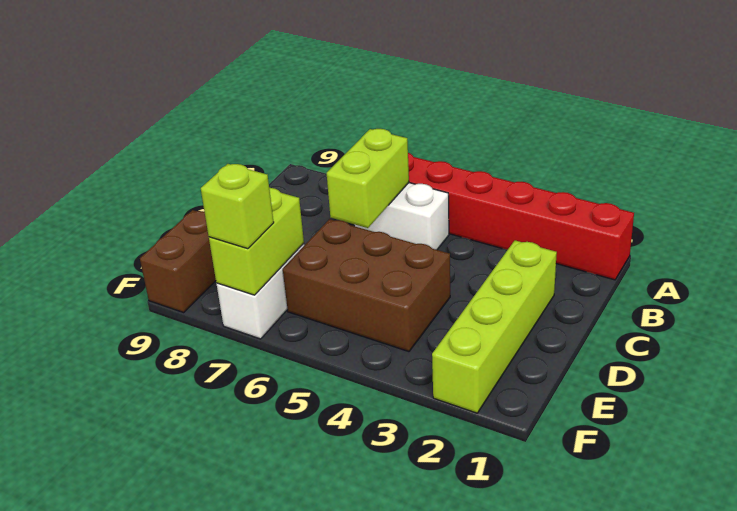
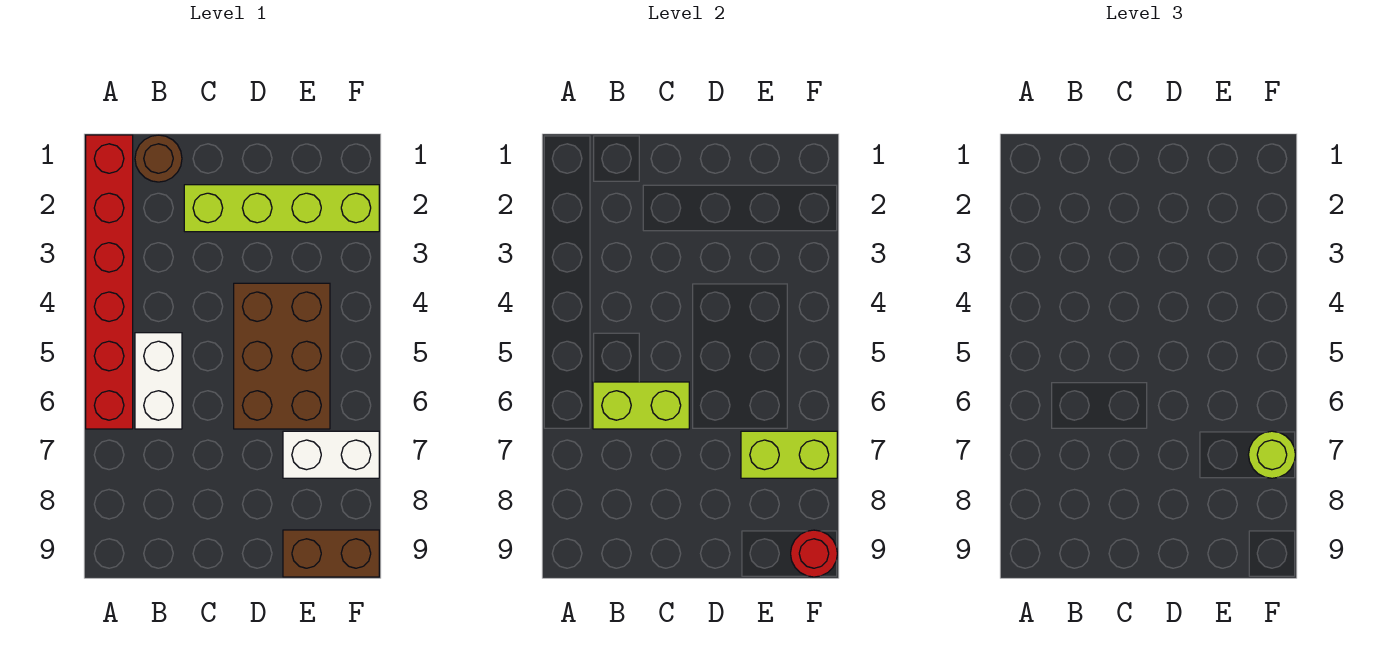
none -> brown round brick B1 level 1
lime brick F7 level 3 -> lime round brick F7 level 3
none -> red round brick F9 level 2

